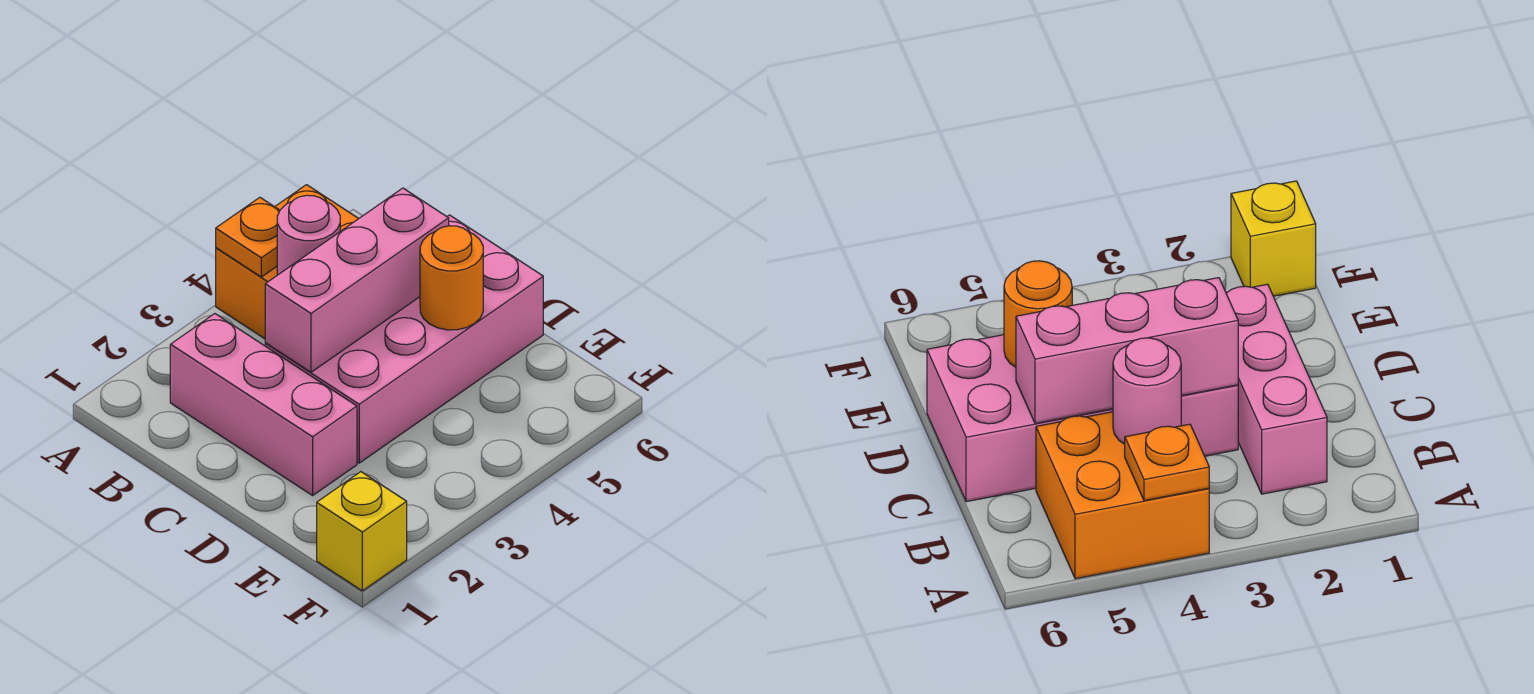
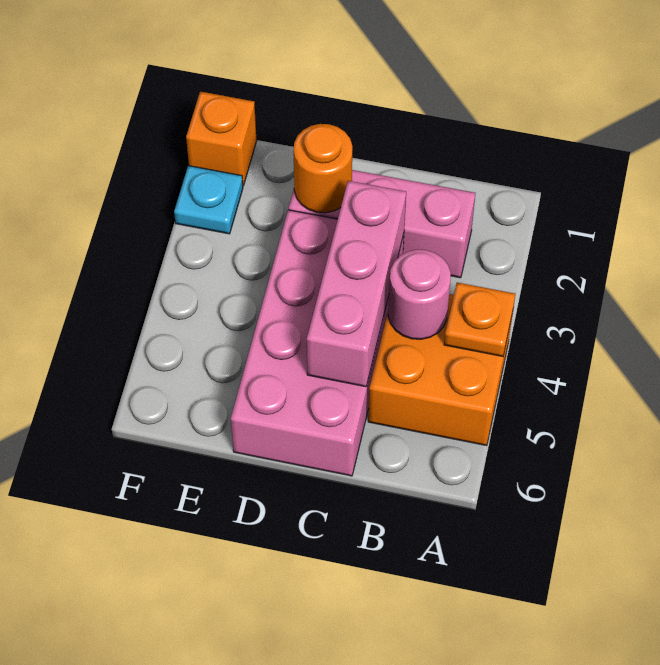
orange round brick D5 level 2 -> orange round brick D2 level 2
yellow brick F1 level 1 -> orange brick F1 level 1
none -> cyan plate F2 level 1

